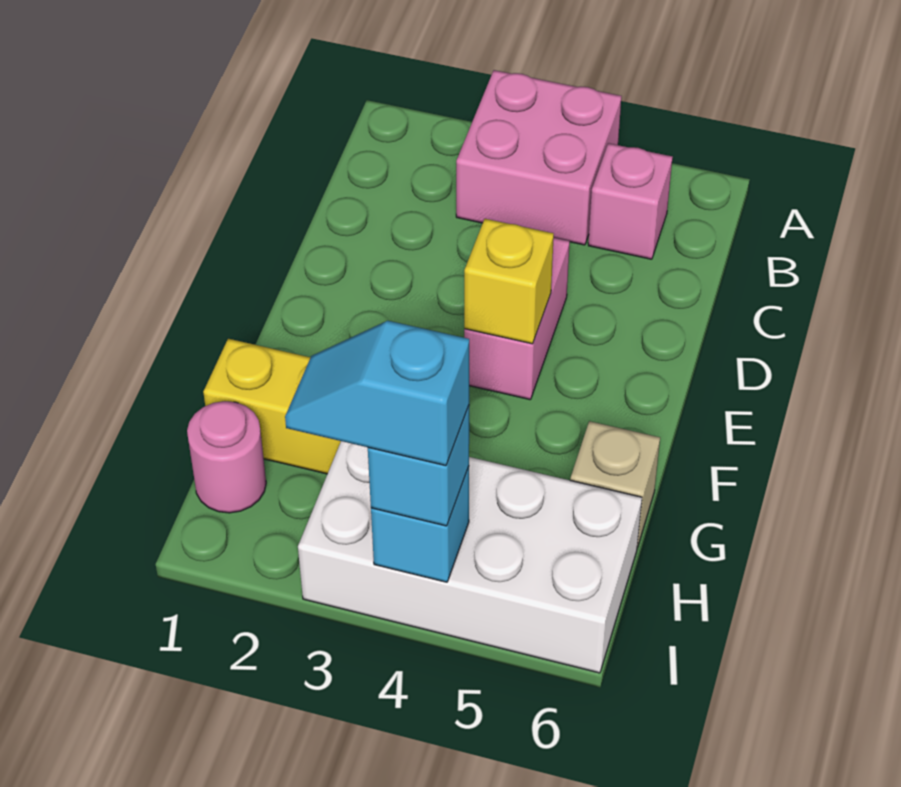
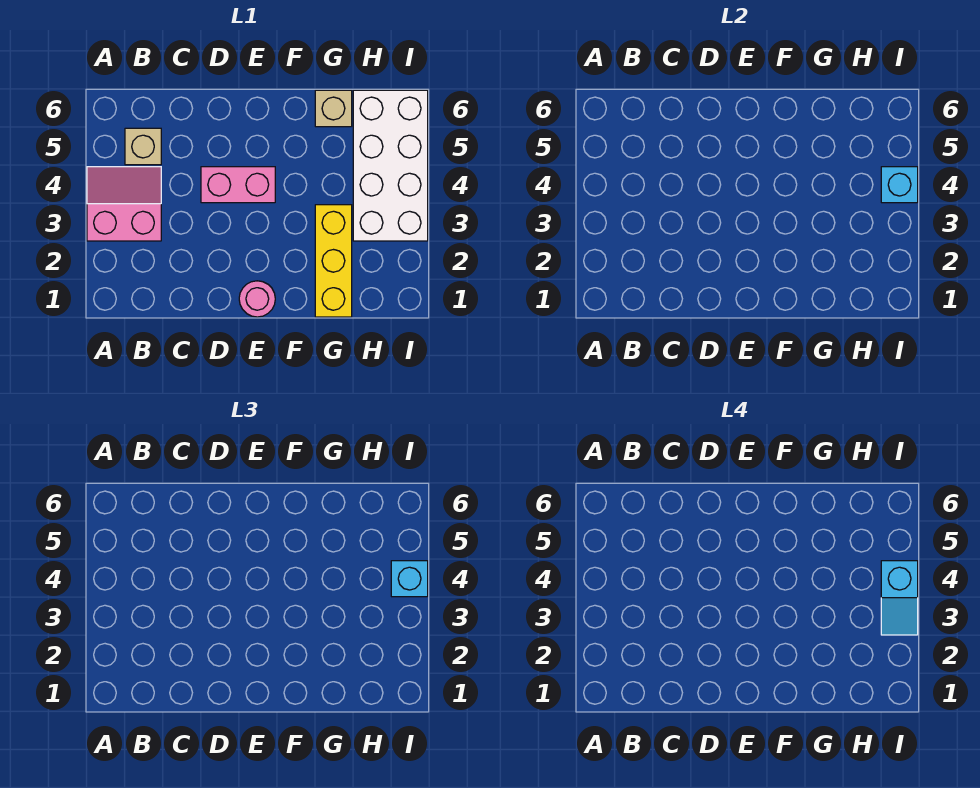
pink brick A3:B4 level 1 -> pink slope A3:B4 level 1 top 3
pink brick B5 level 1 -> tan brick B5 level 1
yellow brick E4 level 2 -> none
pink round brick H1 level 1 -> pink round brick E1 level 1

